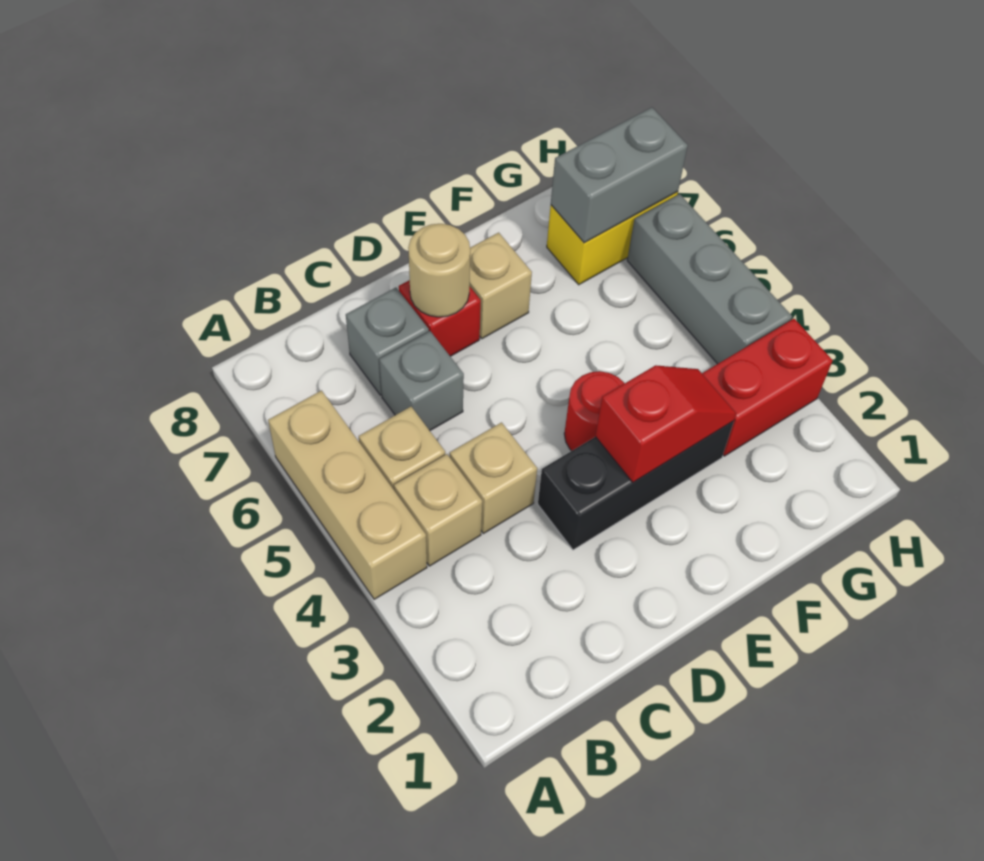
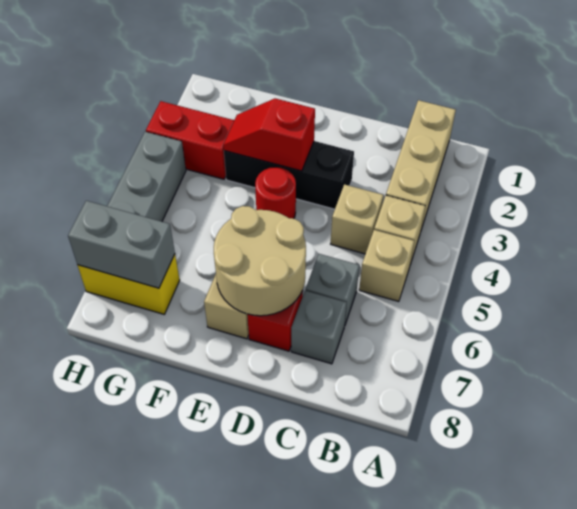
tan brick A4:A6 level 1 -> tan brick B1:B3 level 1
tan round brick D7 level 2 -> tan round brick D6:E7 level 2

